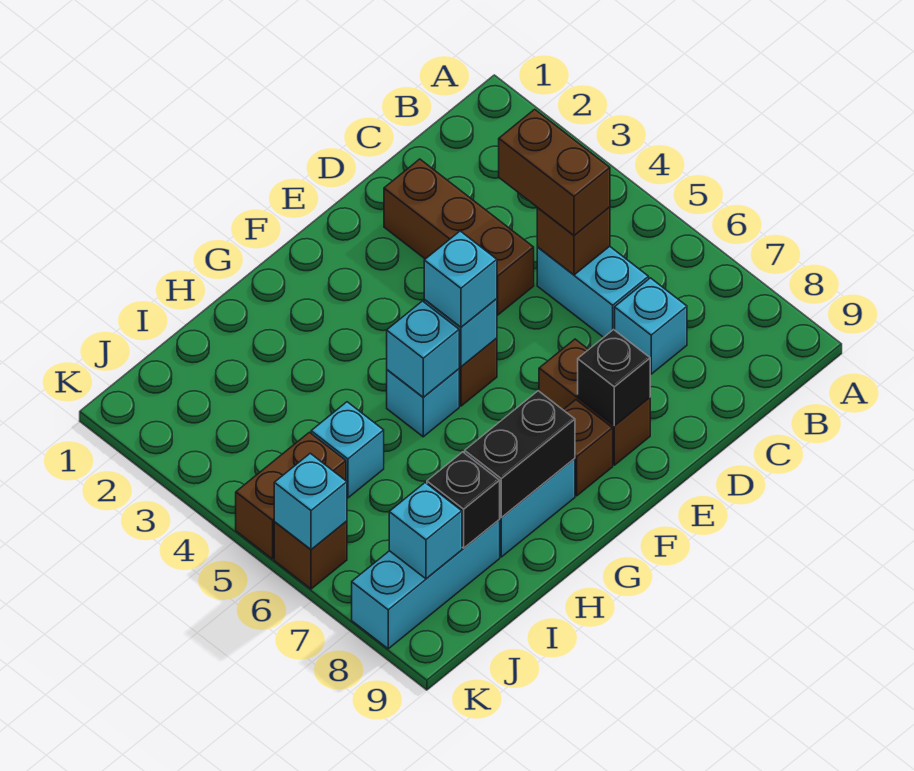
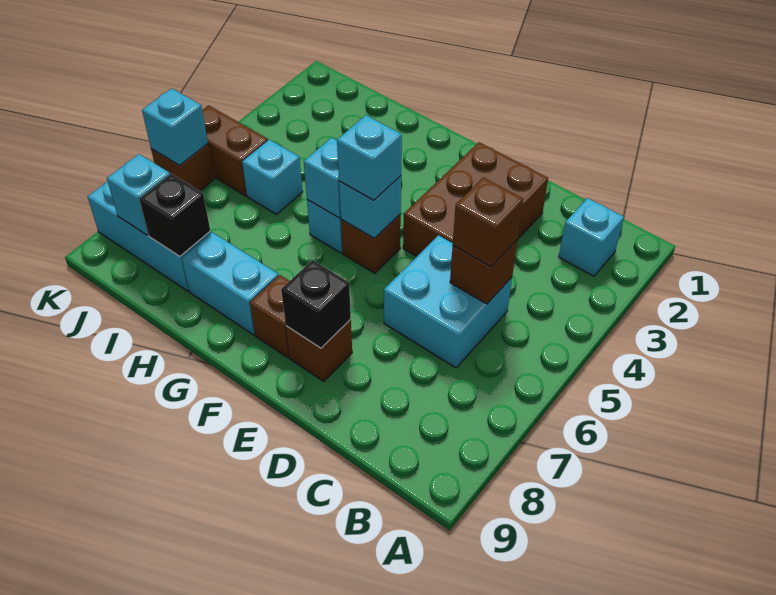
brown brick C4:C5 level 3 -> brown brick C5 level 3
cyan brick C5:C6 level 1 -> cyan brick C5:D6 level 1
cyan brick C7 level 1 -> cyan brick B2 level 1
brown brick D2:D4 level 1 -> brown brick D2:E4 level 1
brown brick E7:E8 level 1 -> brown brick E8 level 1
black brick G8:H8 level 2 -> none

